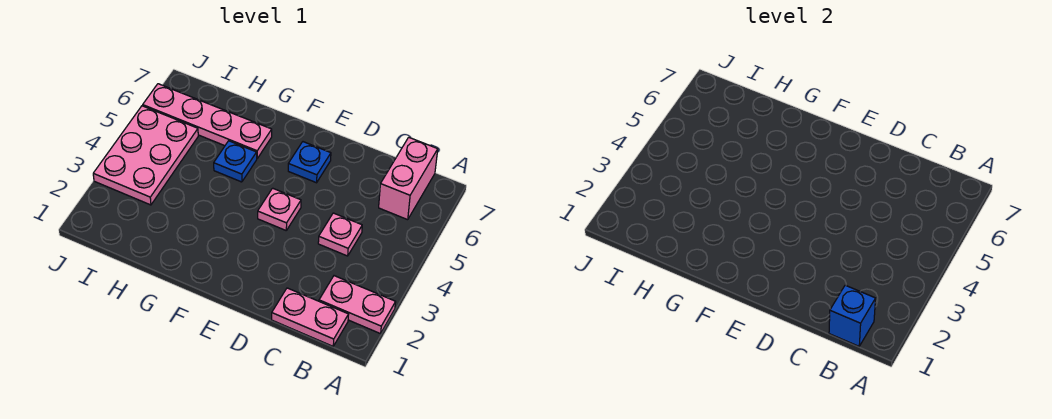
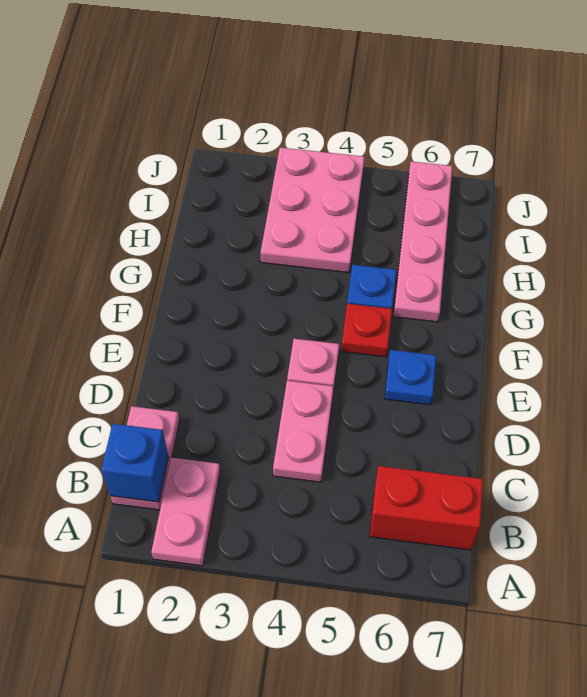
pink brick B6:B7 level 1 -> red brick B6:B7 level 1
pink plate C4 level 1 -> pink plate C4:D4 level 1
none -> red plate F5 level 1
pink plate I3:J5 level 1 -> pink plate H3:J4 level 1

